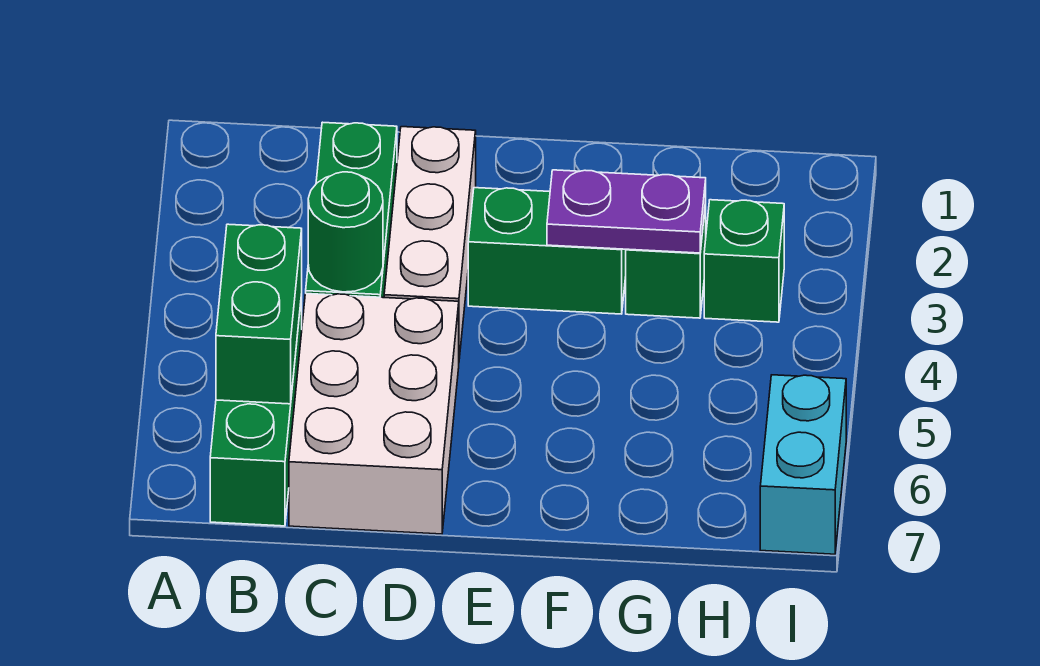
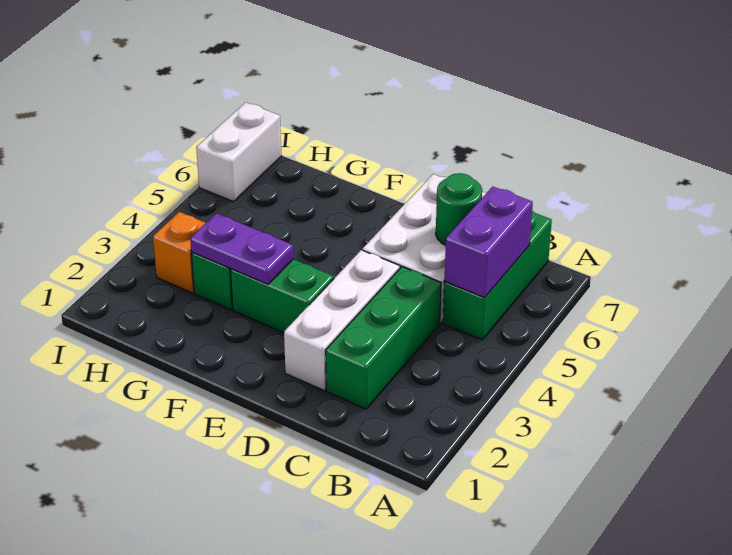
green brick B5:B6 level 2 -> purple brick B5:B6 level 2
green round brick C4 level 2 -> green round brick C6 level 2
green brick H3 level 1 -> orange brick H3 level 1
cyan brick I6:I7 level 1 -> white brick I6:I7 level 1

